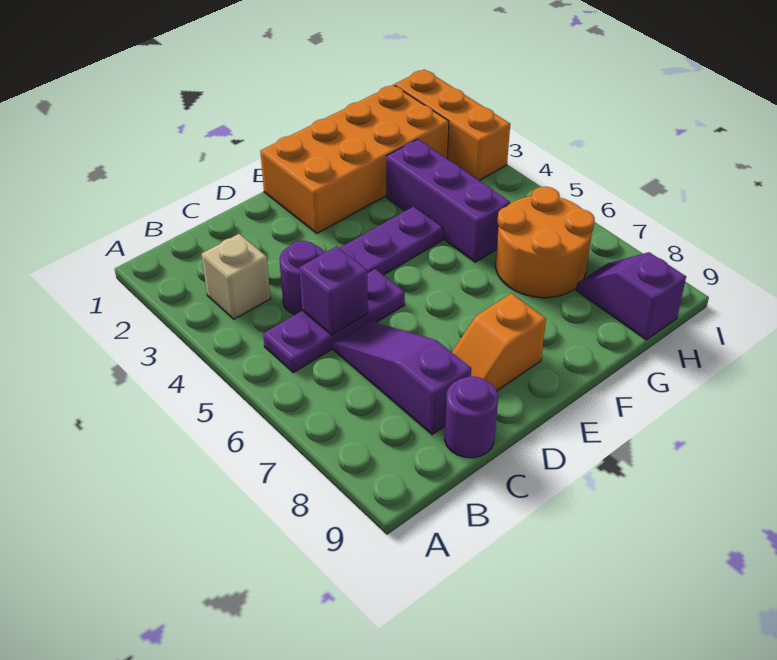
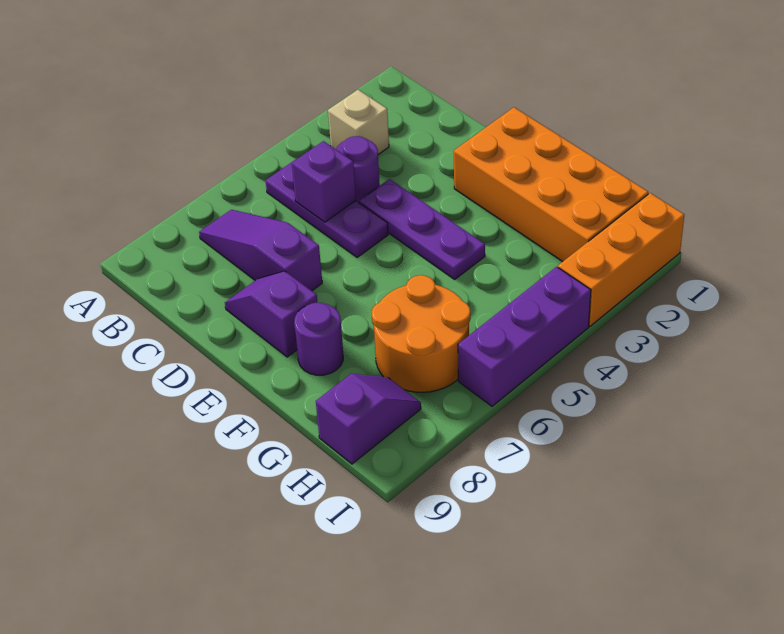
purple slope C6:C8 level 1 top 8 -> purple slope B7:D7 level 1 top D
purple round brick C9 level 1 -> purple round brick F8 level 1
orange slope D8:E8 level 1 top E -> purple slope D8:E8 level 1 top E
purple brick G3:G5 level 1 -> purple brick I4:I6 level 1

